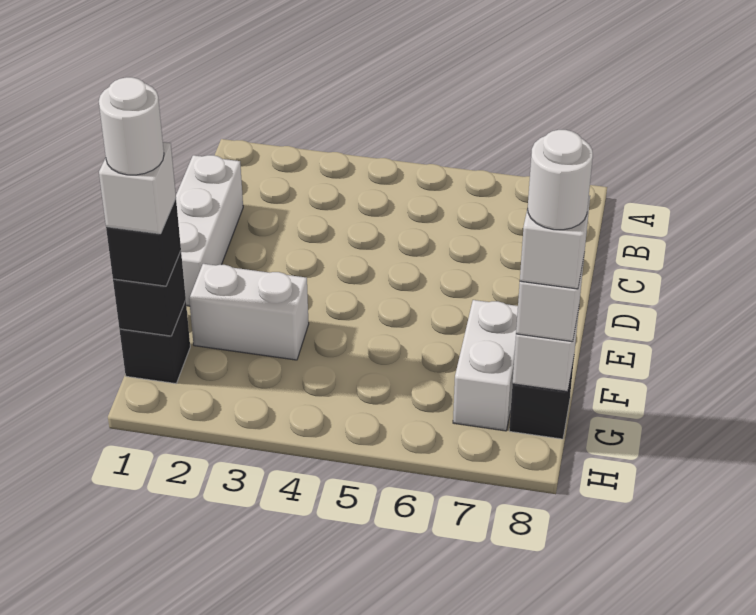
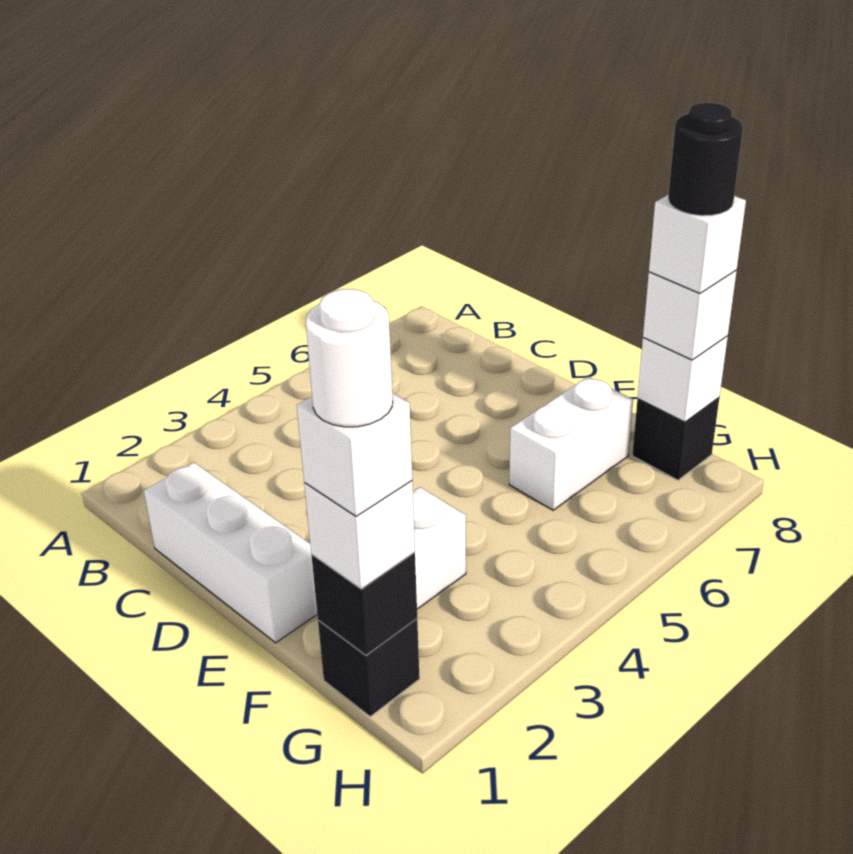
white brick F7:G7 level 1 -> white brick F6:F7 level 1
black brick G1 level 3 -> white brick G1 level 3
white round brick G8 level 5 -> black round brick G8 level 5

